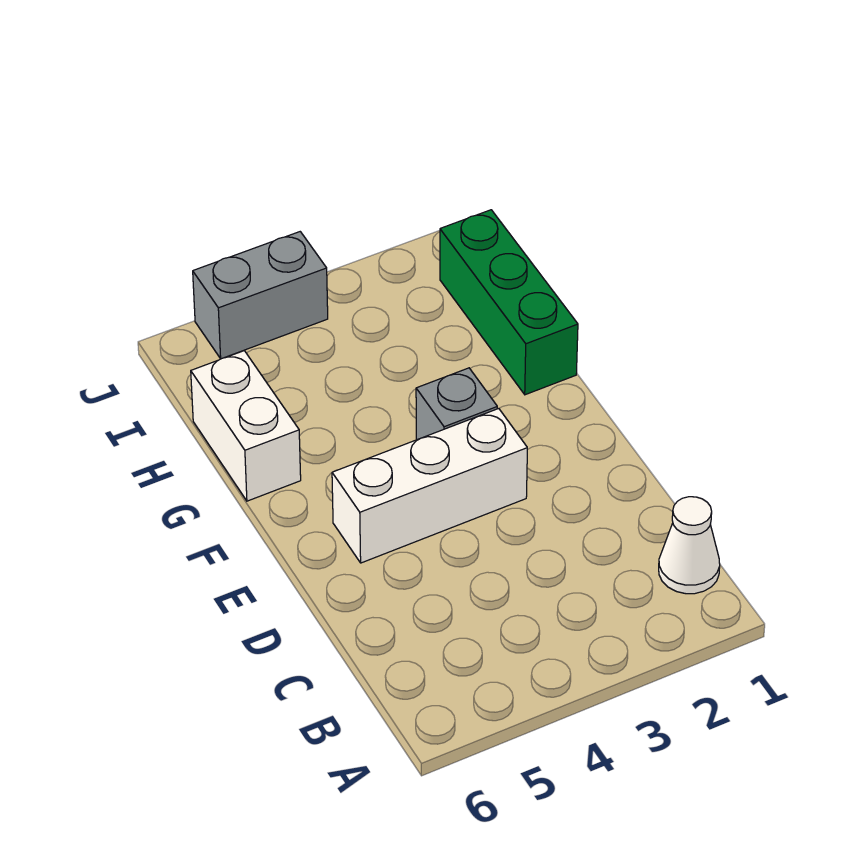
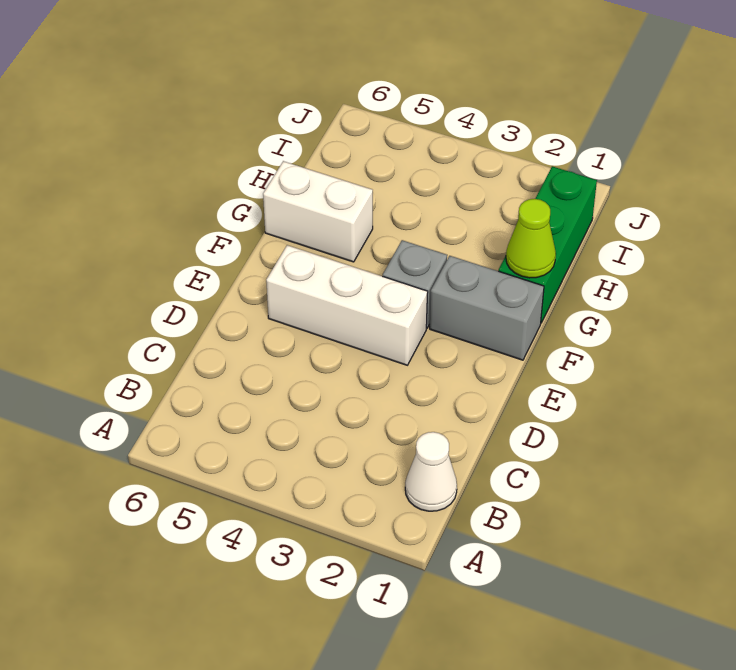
none -> lime cone G1 level 2
white brick G6:H6 level 1 -> white brick G5:G6 level 1
grey brick J4:J5 level 1 -> grey brick F1:F2 level 1

